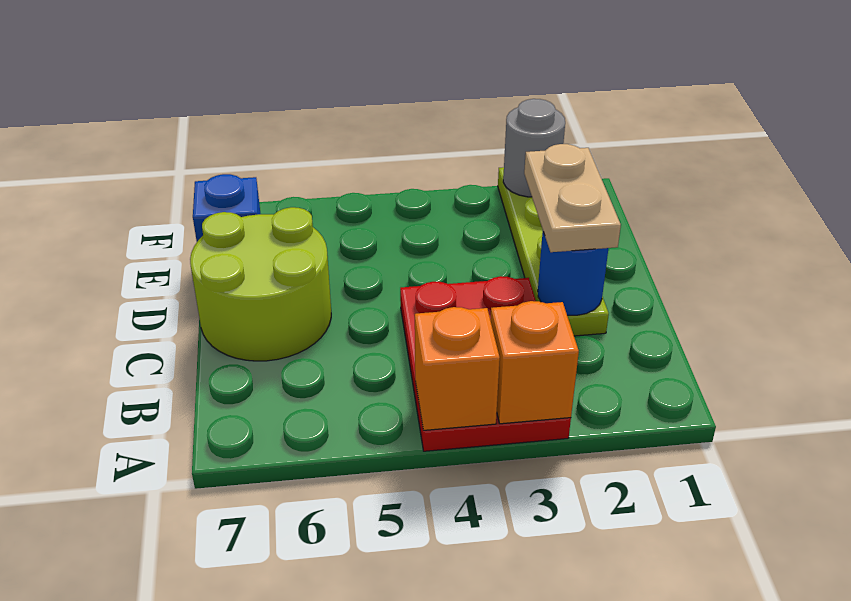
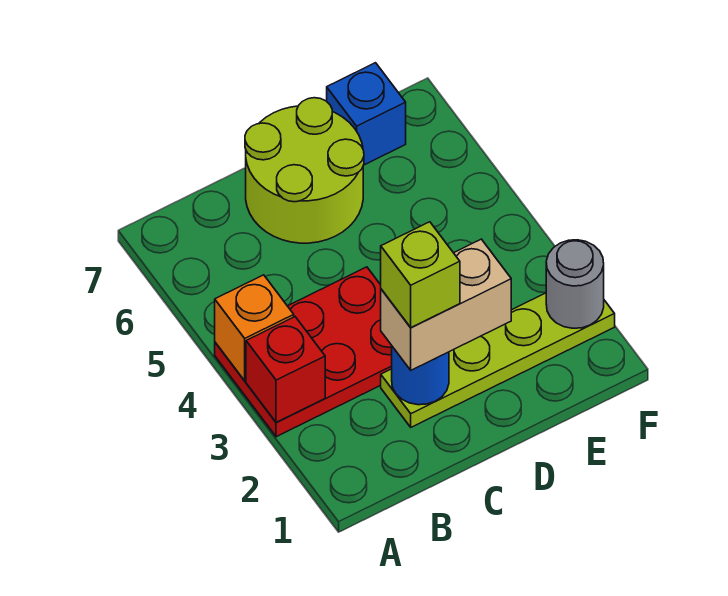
orange brick A3 level 2 -> red brick A3 level 2
tan plate C2:D2 level 3 -> tan brick C2:D2 level 3
none -> lime brick C2 level 4

